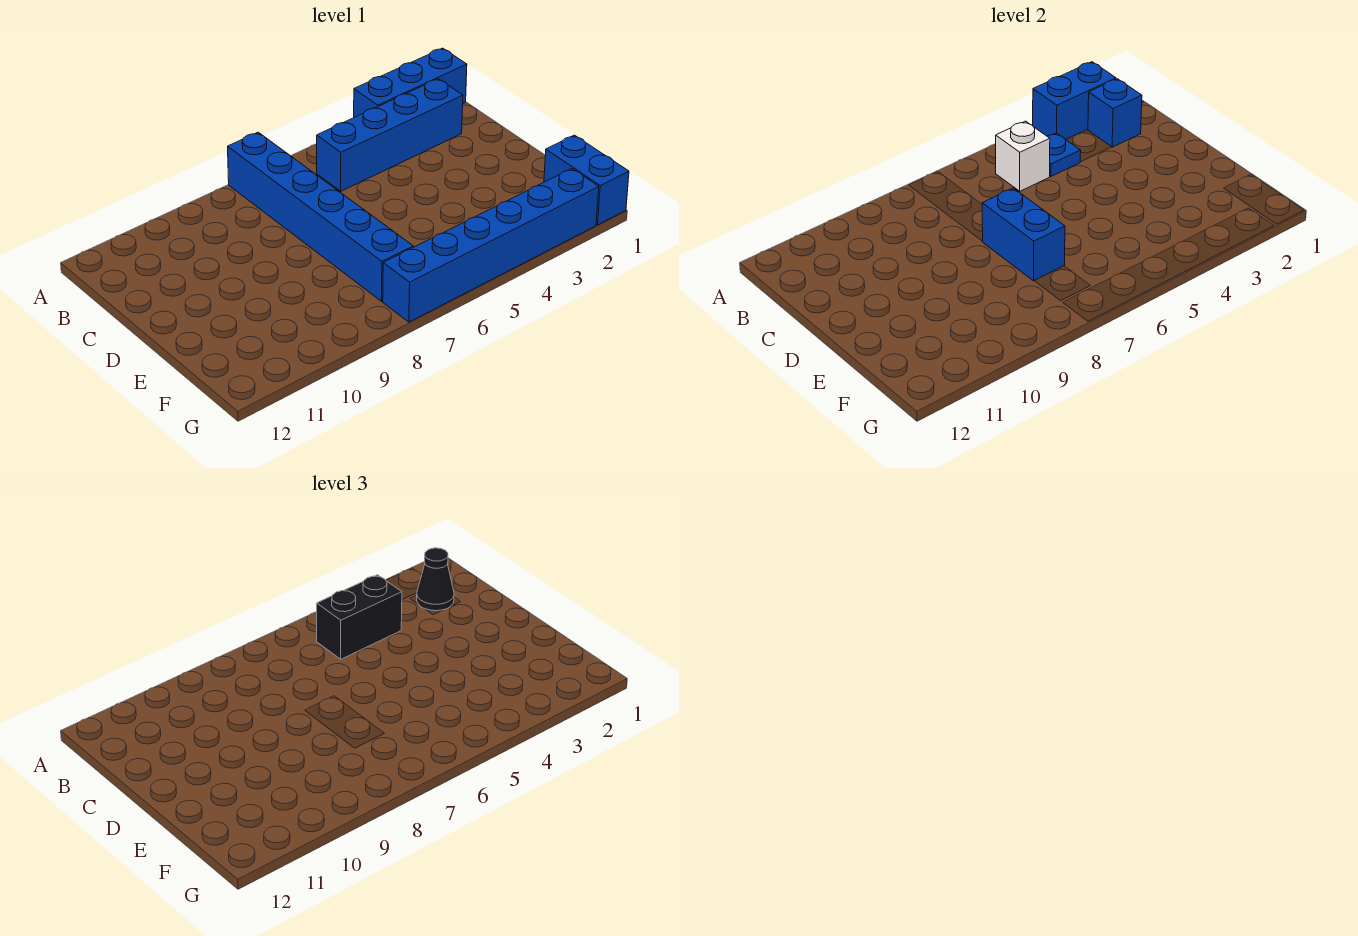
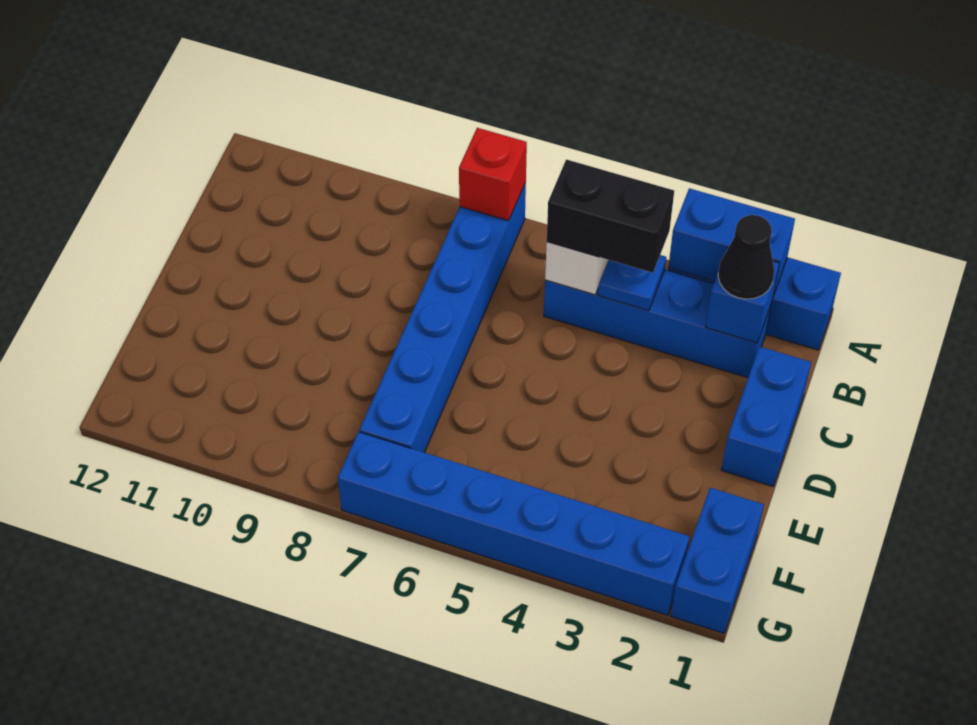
none -> red brick A7 level 2
blue brick D7:E7 level 2 -> blue brick C1:D1 level 1

